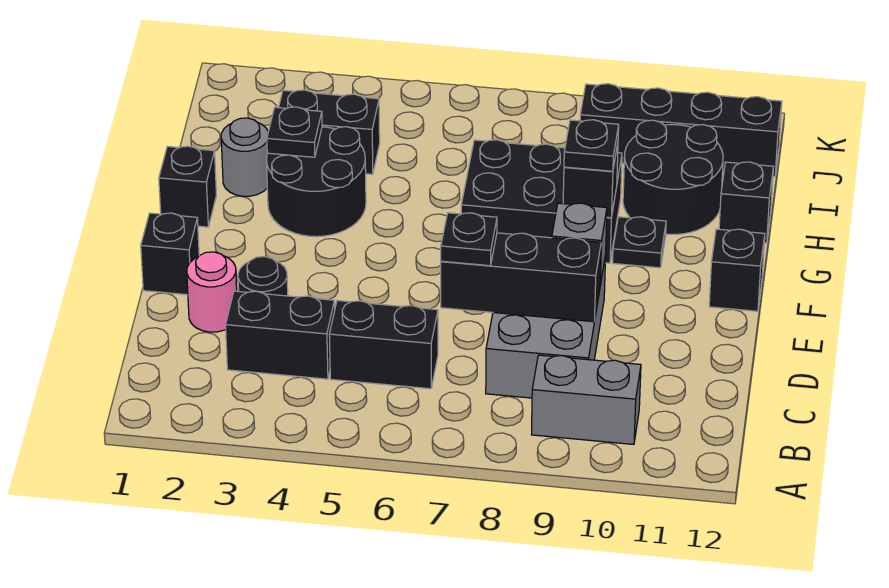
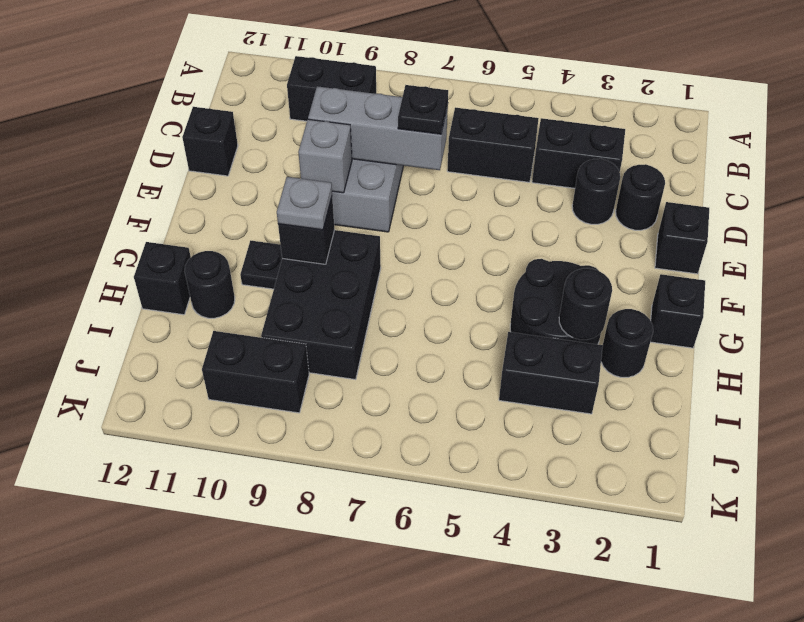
grey brick B9:B10 level 1 -> black brick B9:B10 level 1
pink round brick D2 level 1 -> black round brick D2 level 1
black brick D7:D9 level 2 -> grey brick D7:D9 level 2
black brick F12 level 1 -> black brick D12 level 1
black brick G7:H9 level 1 -> black brick G8:I9 level 1
black plate G9 level 3 -> grey plate G9 level 3
grey round brick H2 level 1 -> black round brick H2 level 1
black plate H3 level 2 -> black round brick H3 level 2
black round brick H10:I11 level 1 -> black round brick H11 level 1
black brick J9:J12 level 1 -> black brick J9:J10 level 1

